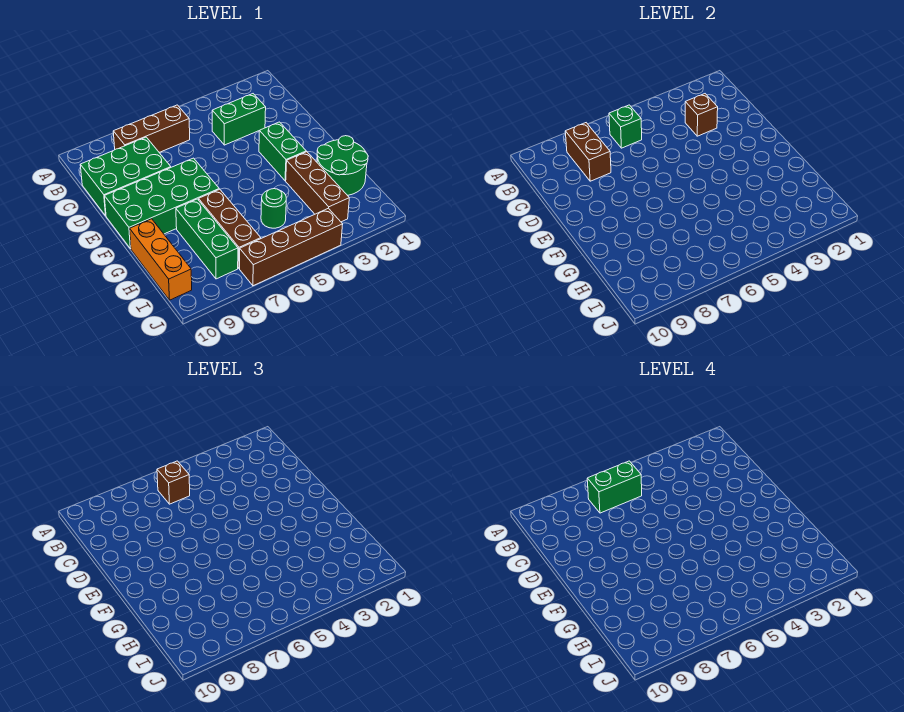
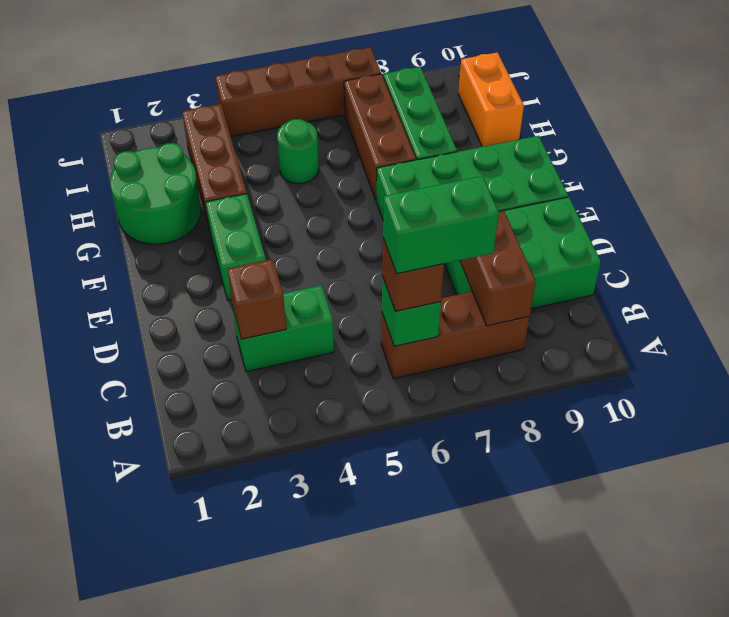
orange brick G10:I10 level 1 -> orange brick H10:I10 level 1

